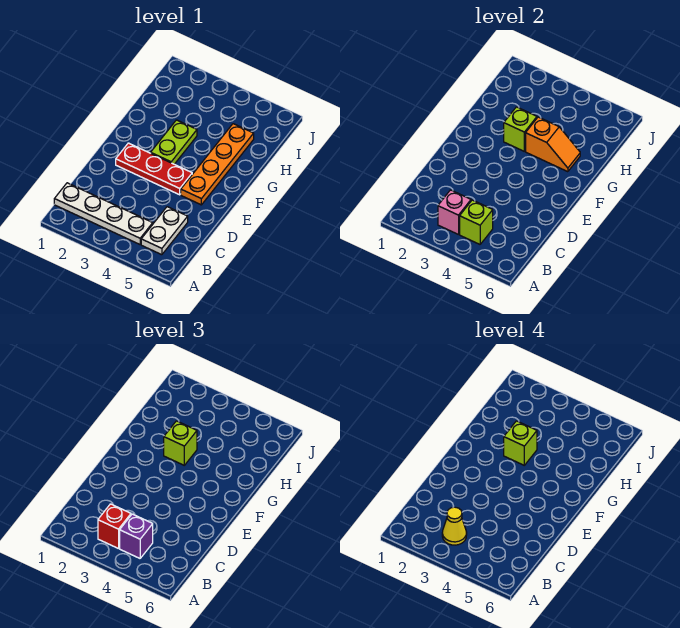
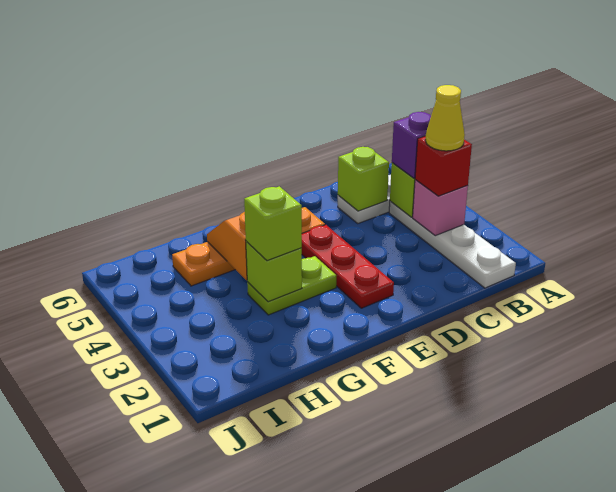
lime brick G3 level 4 -> lime brick C5 level 2

